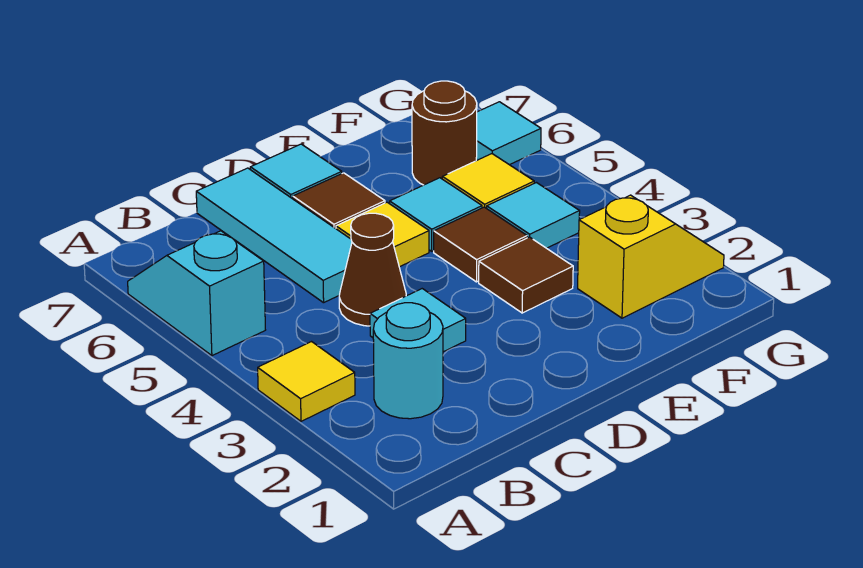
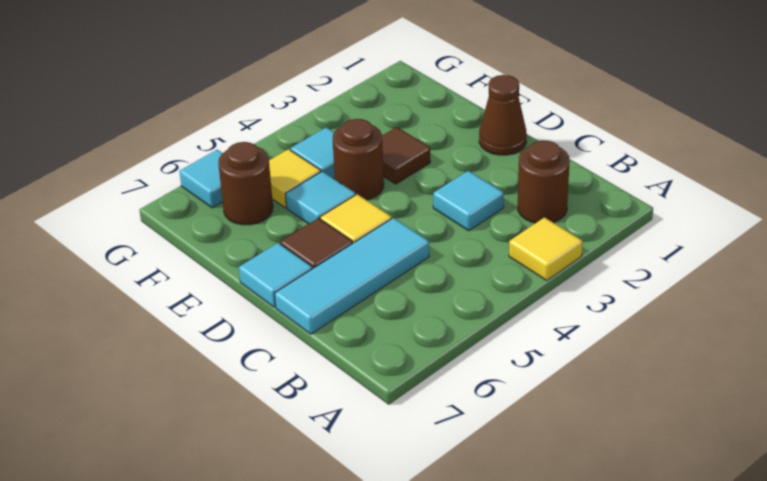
cyan slope A5:A6 level 1 top 5 -> none
cyan round brick B2 level 1 -> brown round brick B2 level 1
brown cone C4 level 1 -> brown cone D1 level 1
brown tile E4 level 1 -> brown round brick E4 level 1
yellow slope F2:G2 level 1 top F -> none

